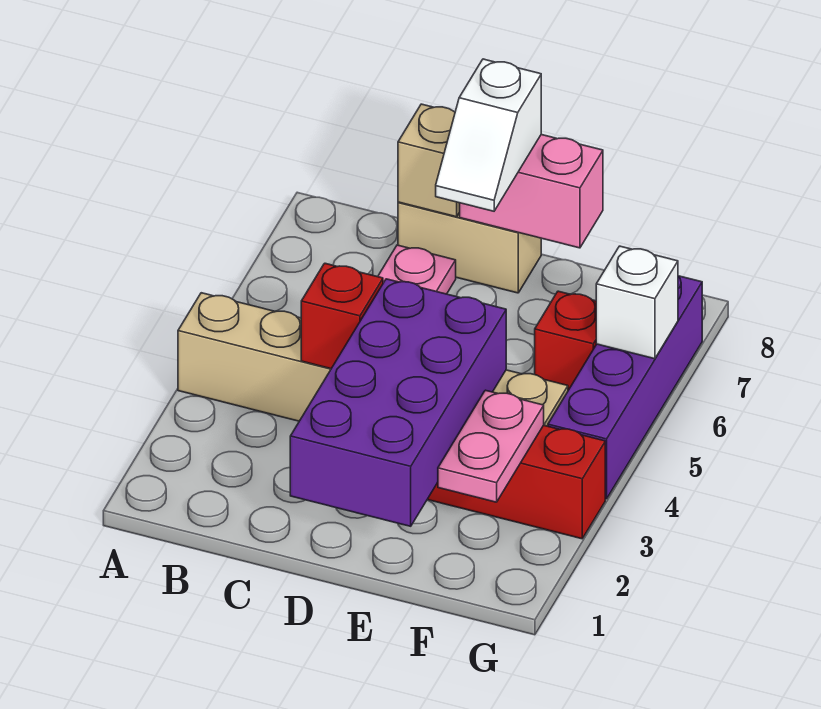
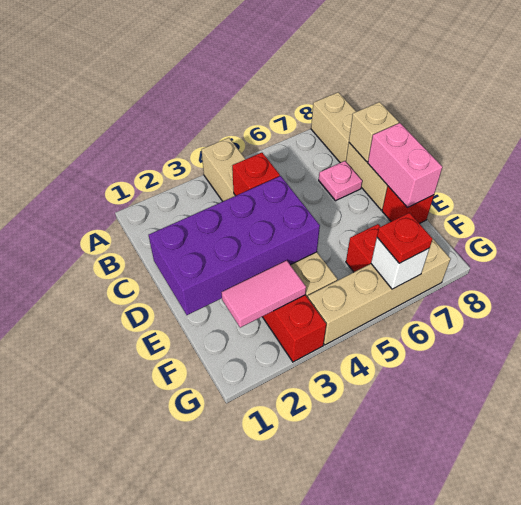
none -> tan brick A8:B8 level 1
white slope D7:D8 level 3 top 8 -> none
none -> red brick E8 level 1
pink plate F2:F3 level 2 -> pink tile F2:F3 level 2
purple brick G4:G7 level 1 -> tan brick G4:G7 level 1
none -> red plate G6 level 3

